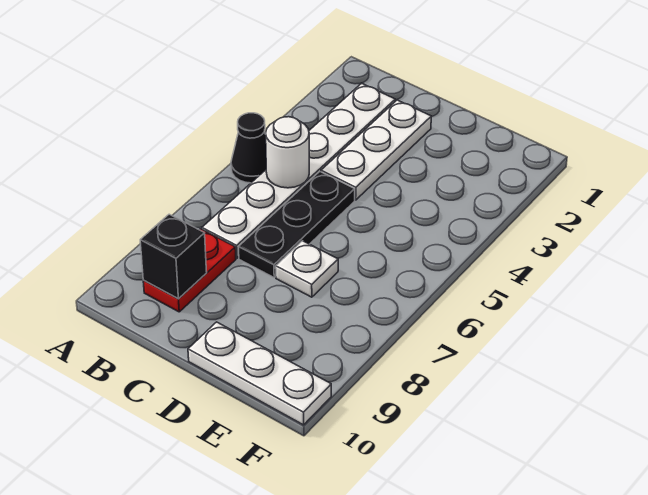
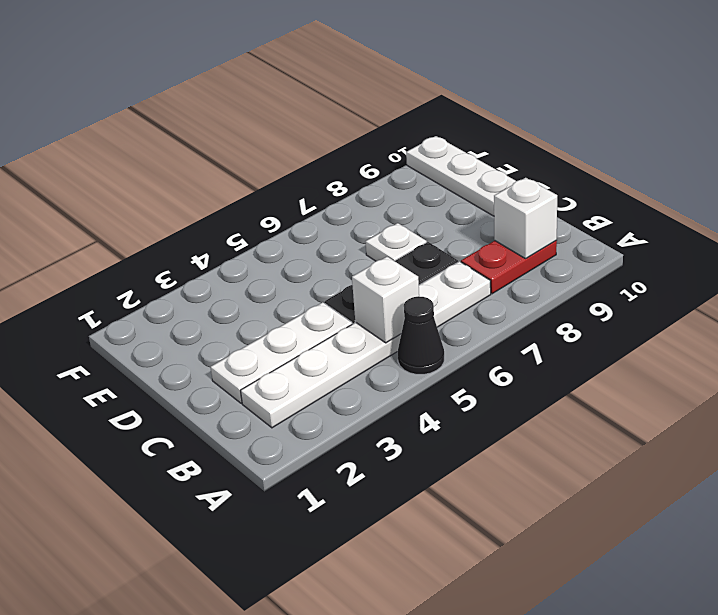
white round brick B5 level 2 -> white brick B5 level 2
black brick B9 level 2 -> white brick B9 level 2

